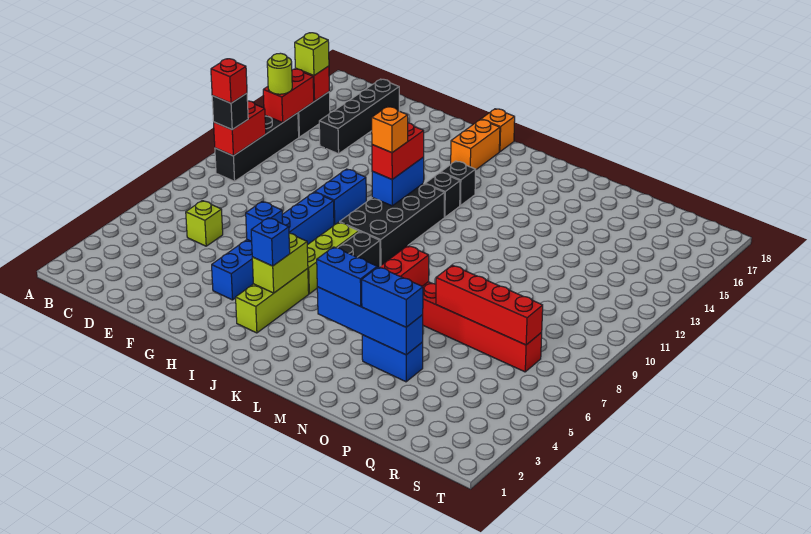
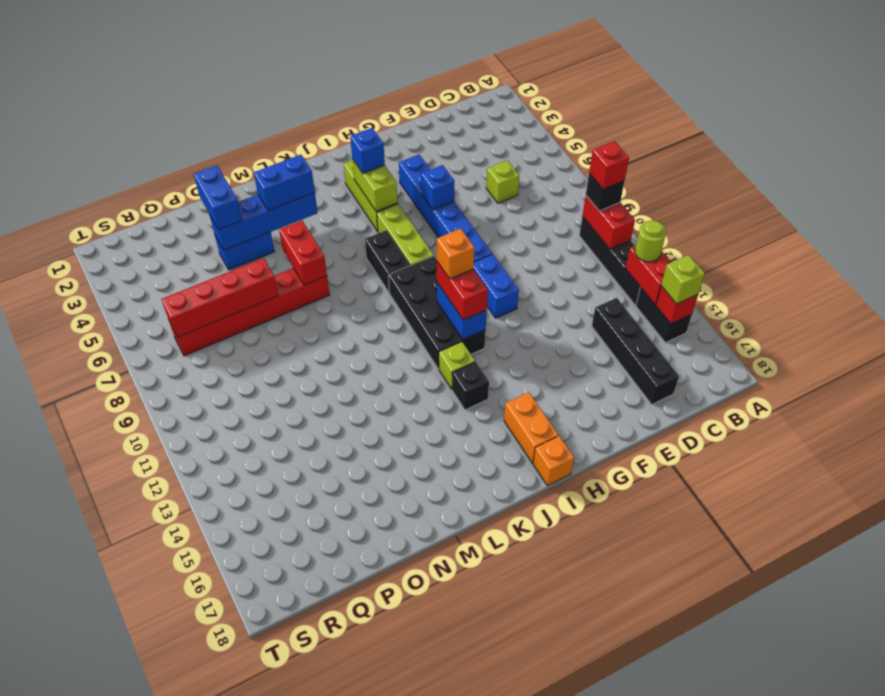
black brick J13 level 1 -> lime brick J13 level 1
blue brick N4:O4 level 3 -> blue brick O3:O4 level 3

